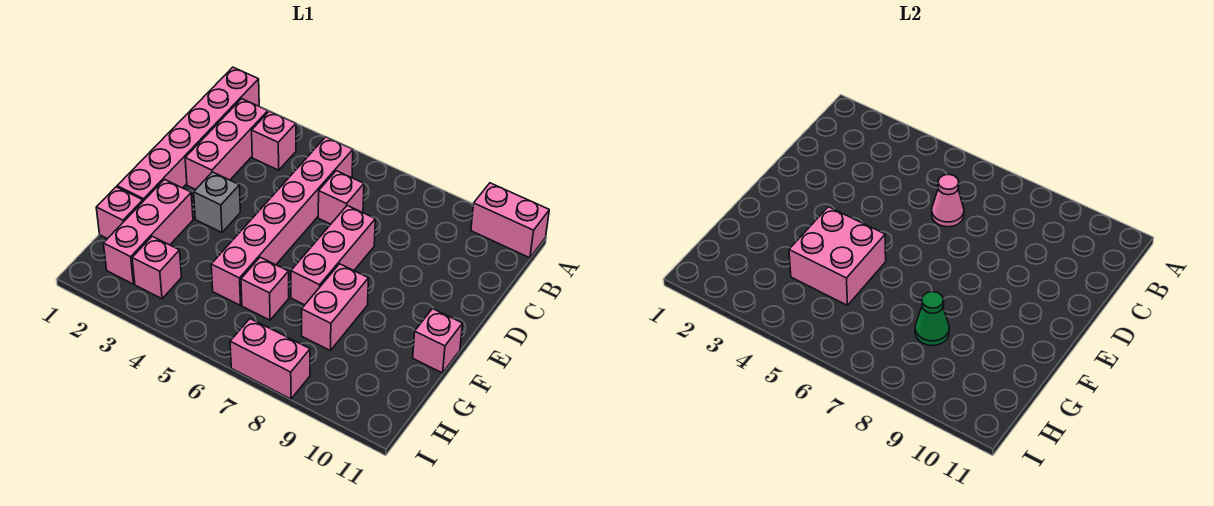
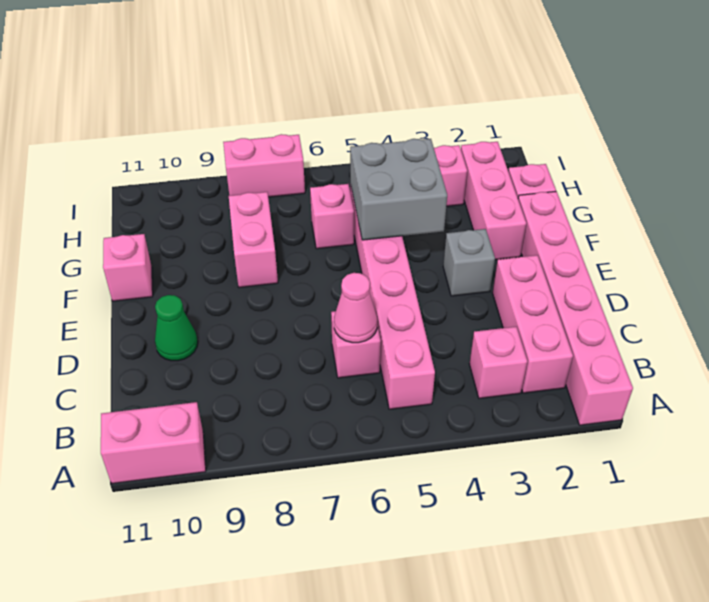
pink brick D7:F7 level 1 -> none
pink brick F4:G5 level 2 -> grey brick F4:G5 level 2
green cone G8 level 2 -> green cone D10 level 1

